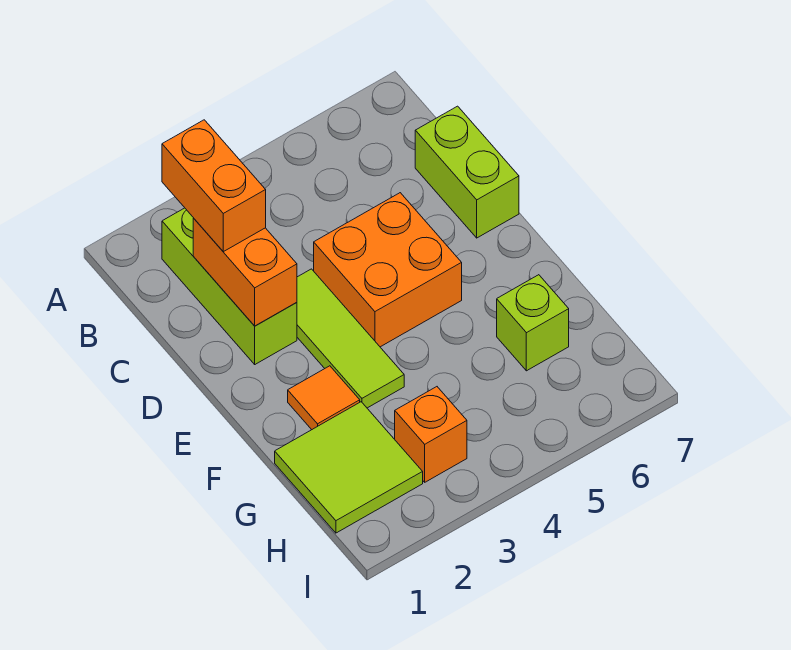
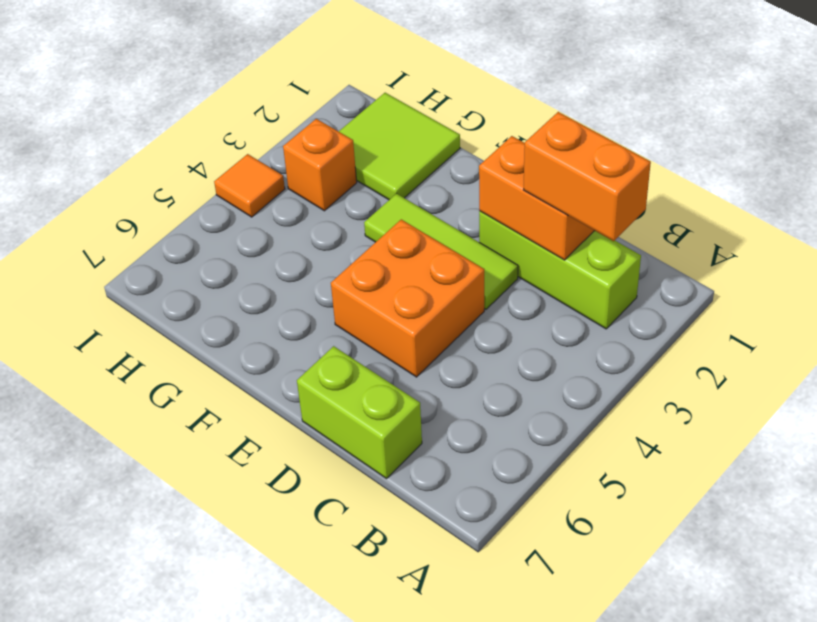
orange tile F2 level 1 -> orange tile I4 level 1
lime brick G6 level 1 -> none

